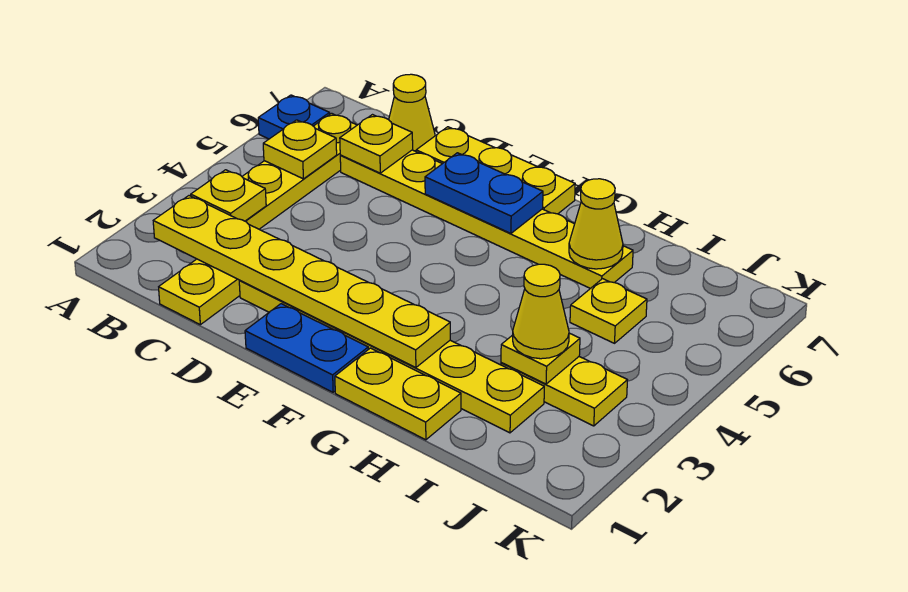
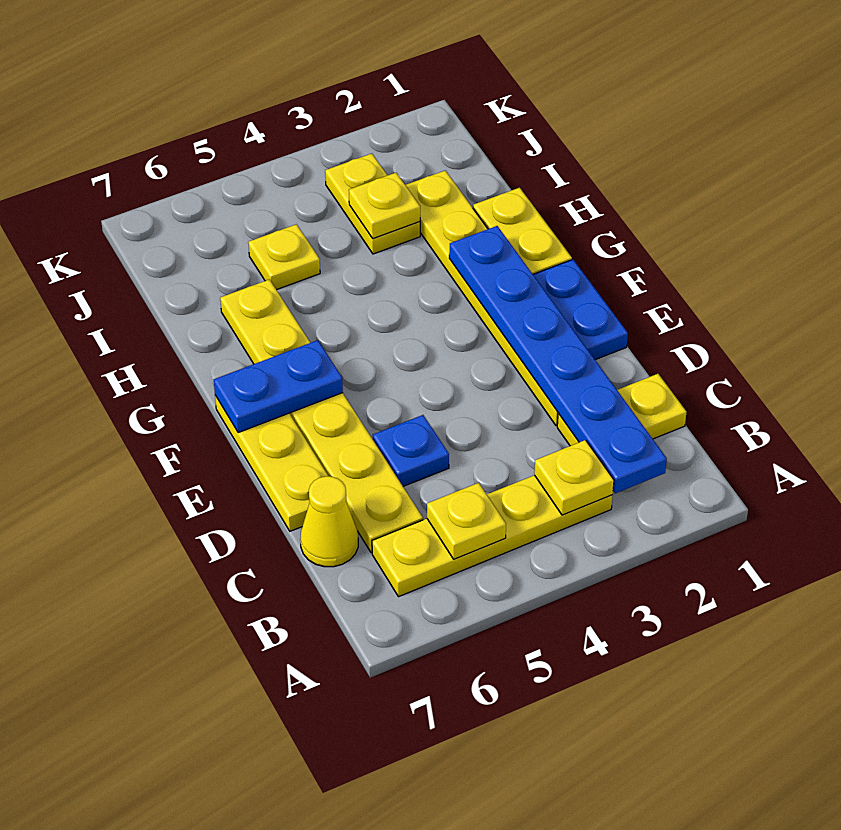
blue plate A6 level 1 -> blue plate D5 level 1
yellow plate B2:G2 level 2 -> blue plate B2:G2 level 2
yellow plate C6 level 2 -> none
blue plate E6:F6 level 2 -> blue plate F6:F7 level 2
yellow cone H6 level 2 -> none
yellow cone I3 level 3 -> none

